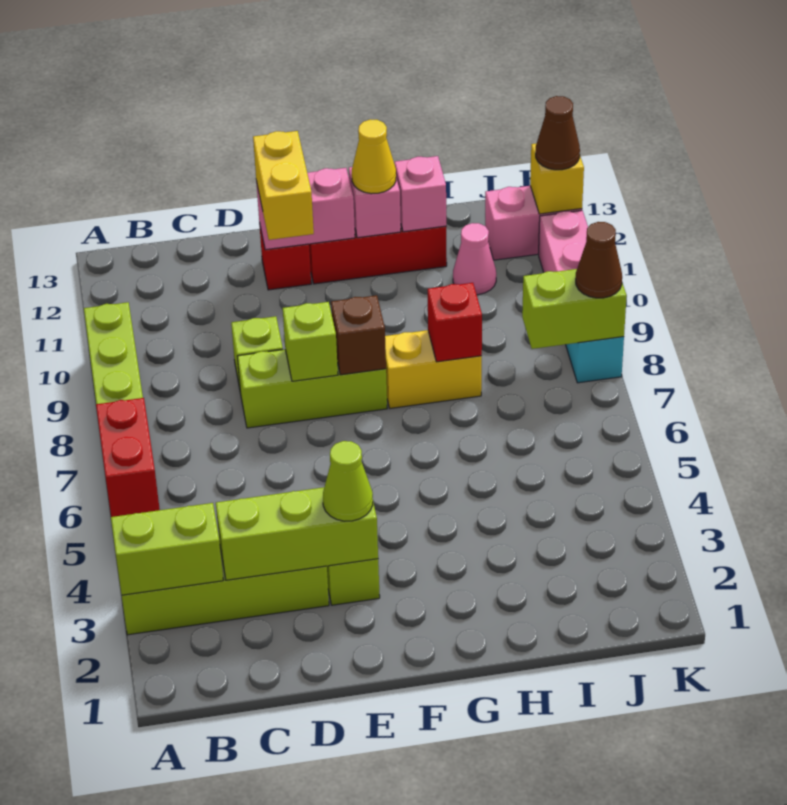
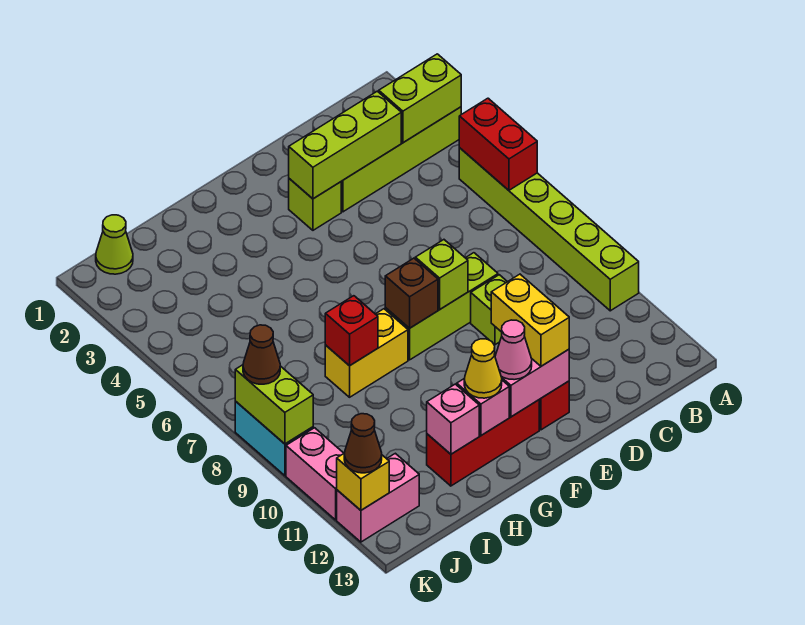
lime cone E3 level 3 -> lime cone J1 level 1
pink cone I11 level 1 -> pink cone F12 level 3
lime brick J8:K8 level 2 -> lime brick K8:K9 level 2

